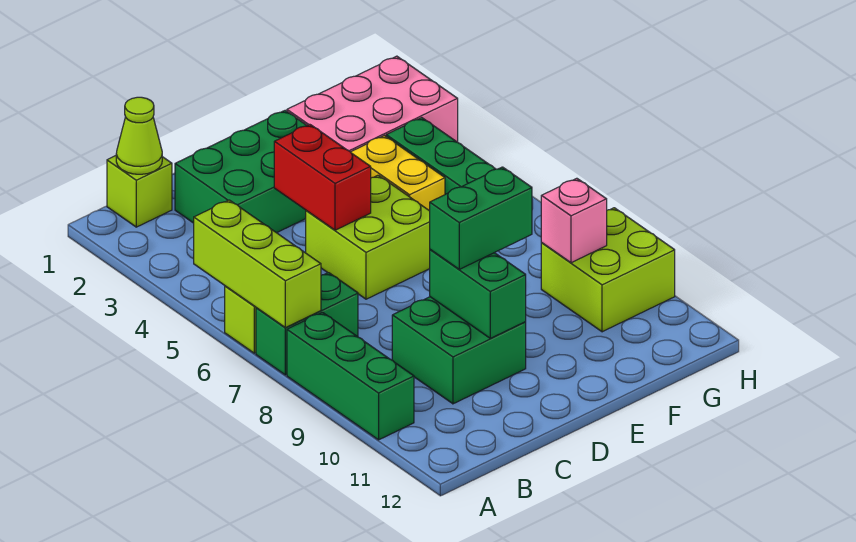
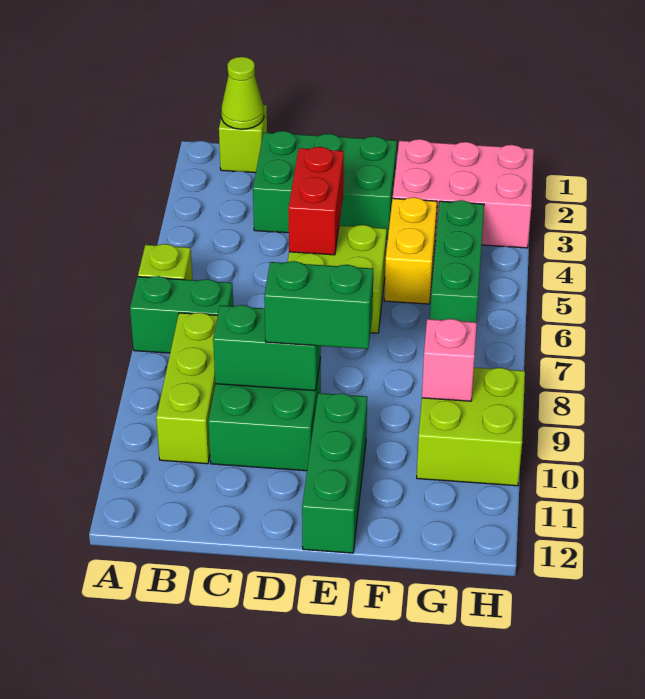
lime brick A5:A7 level 2 -> lime brick B8:B10 level 1
green brick A8:A10 level 1 -> green brick E10:E12 level 1
green brick D9:D10 level 2 -> green brick C9:D9 level 2

